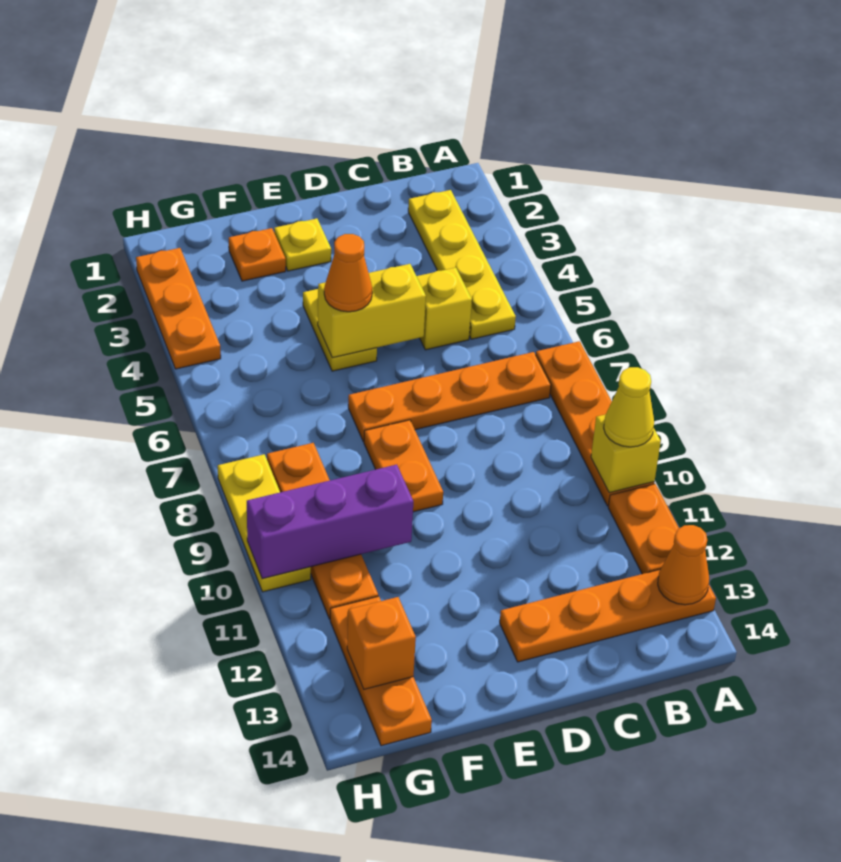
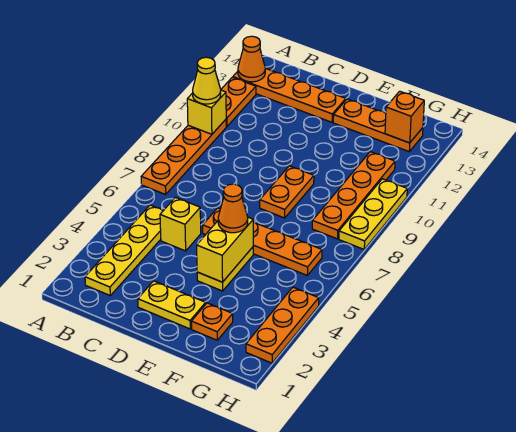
orange plate B7:E7 level 1 -> orange plate D6:G6 level 1
yellow brick D5:E5 level 2 -> yellow brick E4:E5 level 2
yellow plate E2 level 1 -> yellow plate D2:E2 level 1
purple brick F10:H10 level 2 -> none
orange plate G12:G14 level 1 -> orange plate E13:G13 level 1

